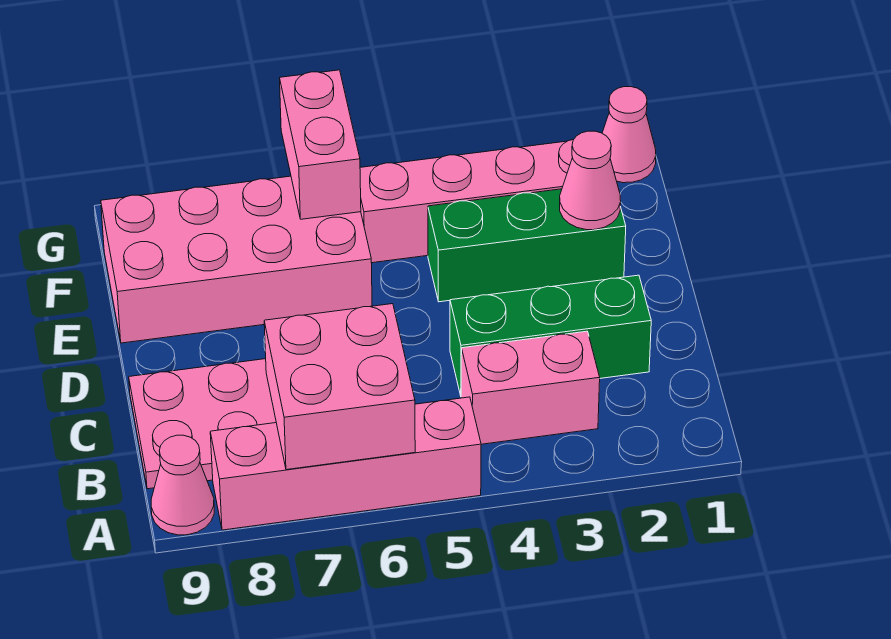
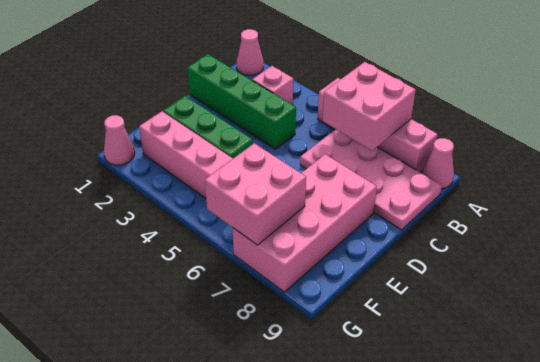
pink brick B3:B4 level 1 -> pink brick B3 level 1
green brick C2:C4 level 1 -> green brick C1:C4 level 1
pink cone E2 level 2 -> pink cone A1 level 1
pink brick E6:F9 level 1 -> pink brick D7:G8 level 1
pink brick F6:G6 level 2 -> pink brick F6:G7 level 2

